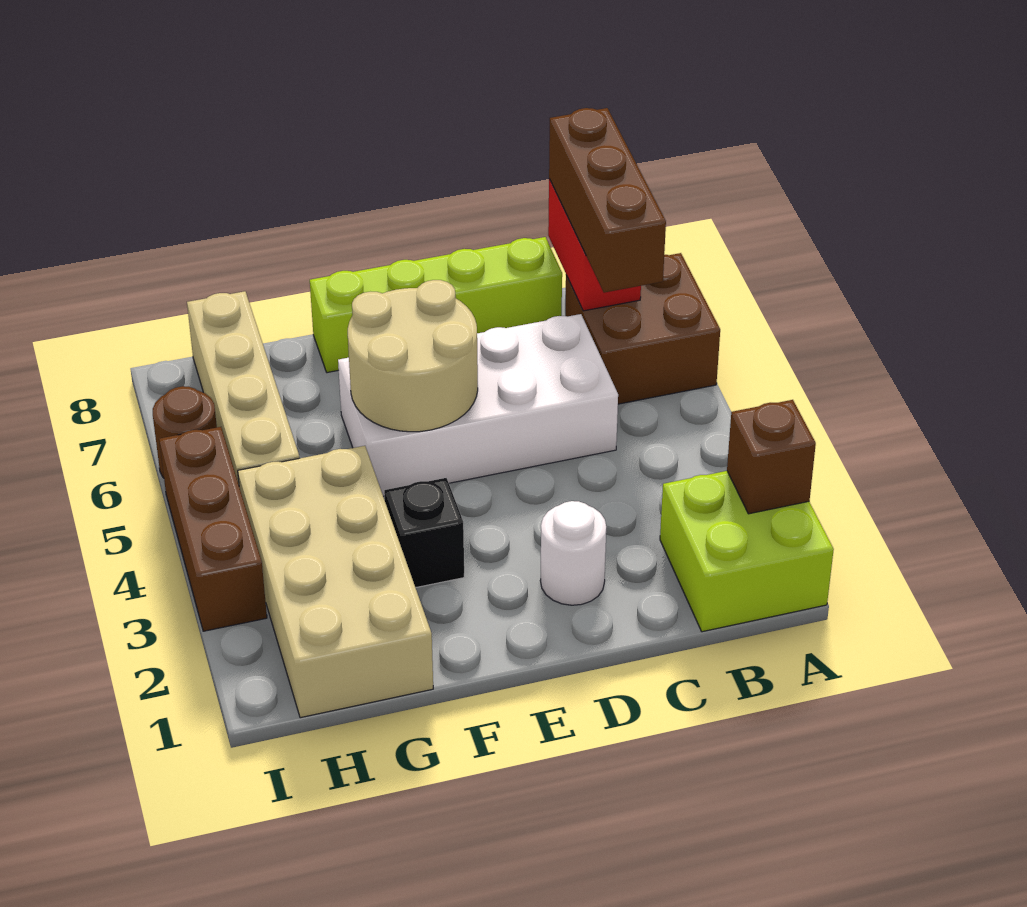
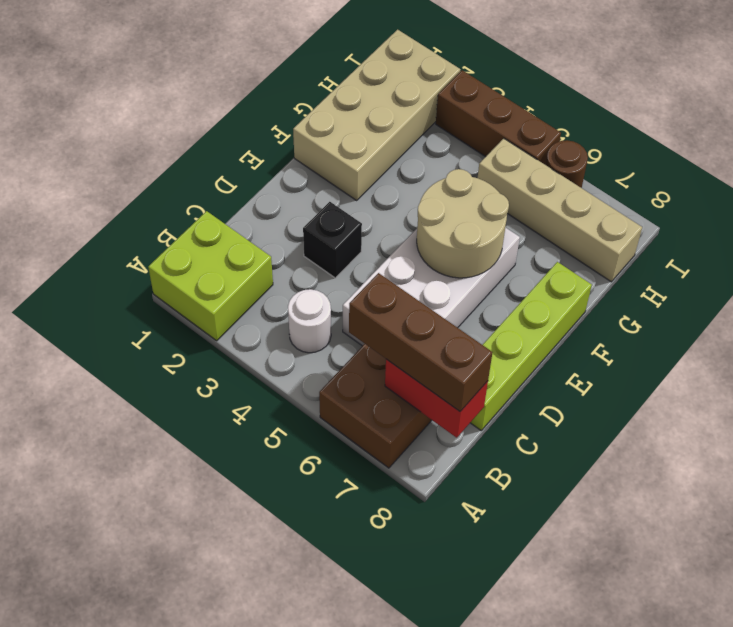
brown brick A2 level 2 -> none
white round brick D2 level 1 -> white round brick B4 level 1
black brick F3 level 1 -> black brick D3 level 1
tan brick G1:H4 level 1 -> tan brick F1:I2 level 1

